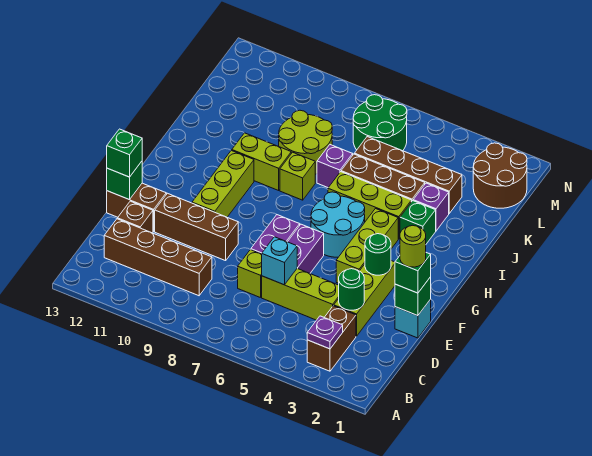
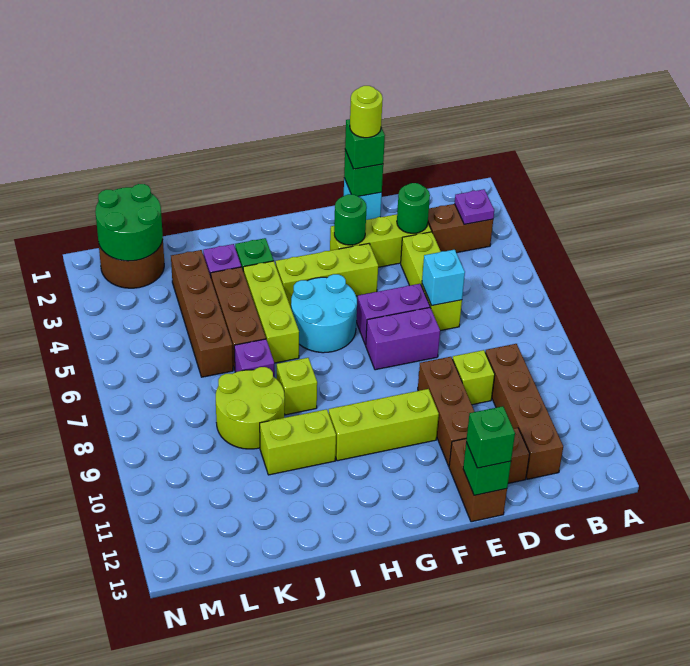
lime brick D7 level 1 -> lime brick D9 level 1
lime brick I9:I10 level 1 -> lime brick I10:J10 level 1
green round brick L6:M7 level 1 -> green round brick L1:M2 level 2

